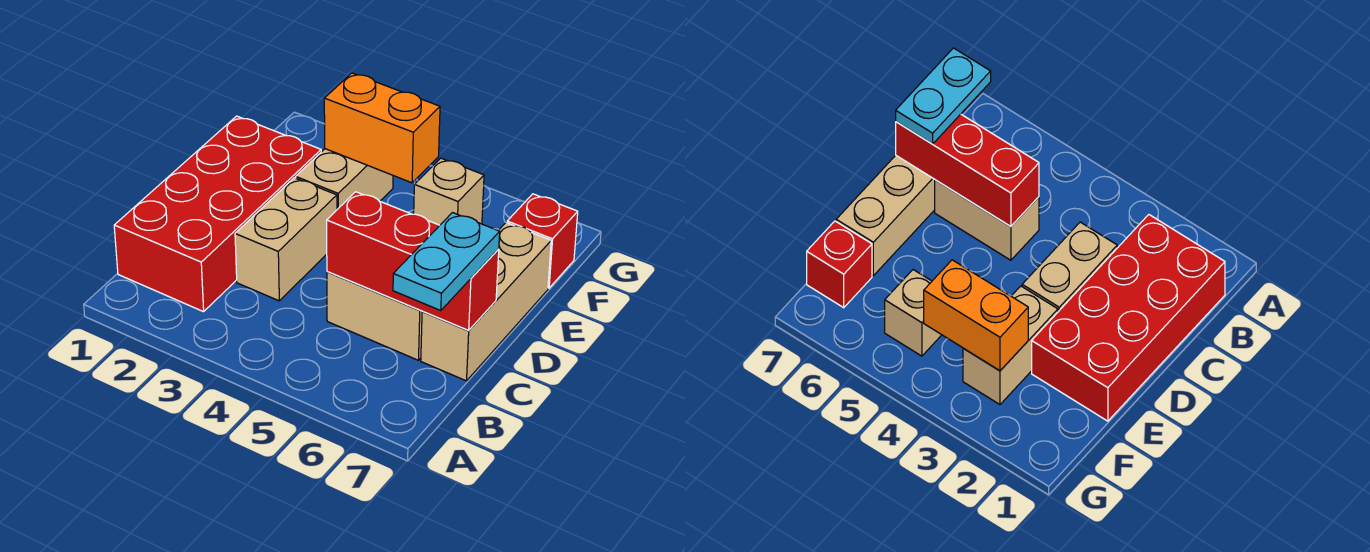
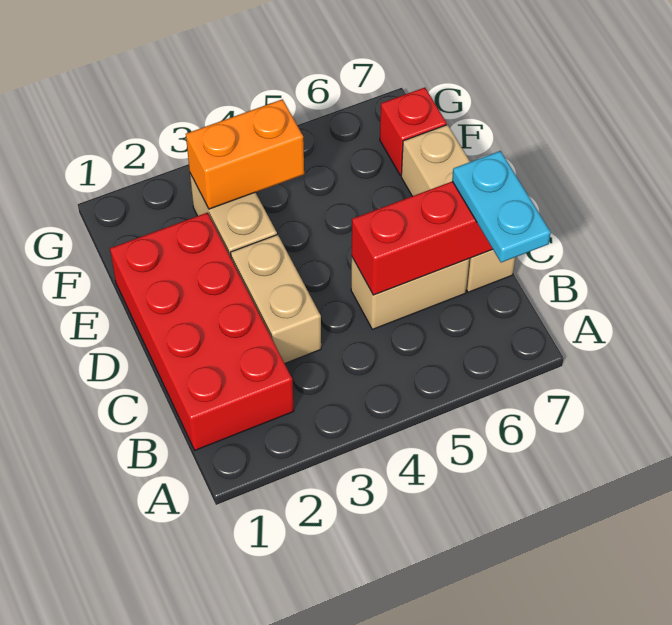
tan brick F5 level 1 -> none

